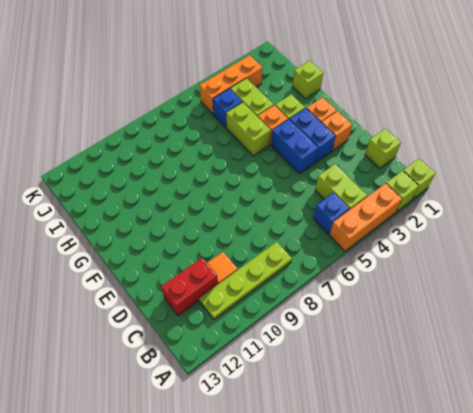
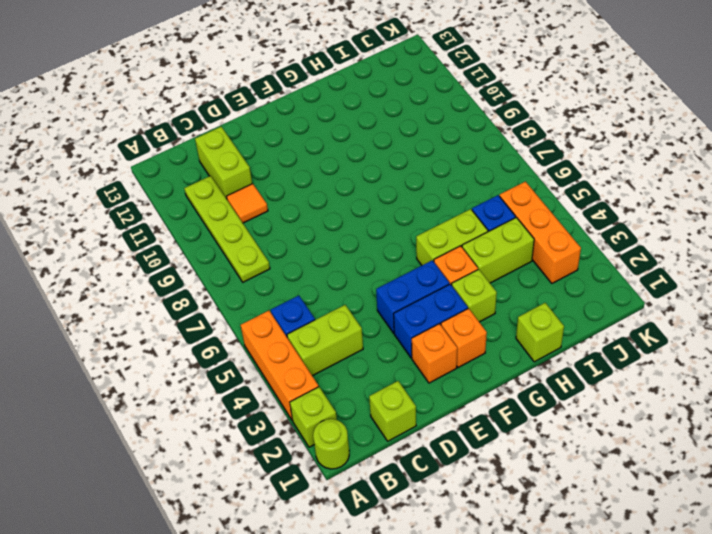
lime brick A1 level 1 -> lime round brick A1 level 1
red brick C11:C12 level 1 -> lime brick C11:C12 level 1

